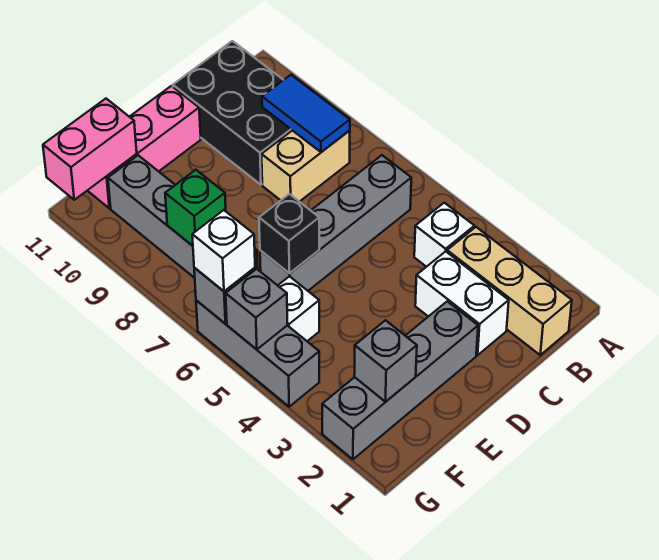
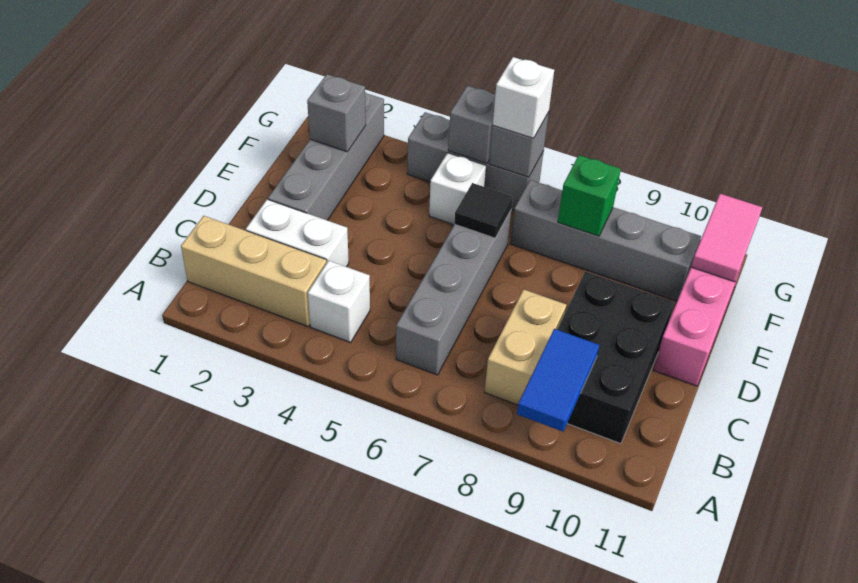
blue tile B8:B9 level 2 -> blue tile A9:B9 level 2
black brick B9:C11 level 1 -> black brick B9:D10 level 1
black brick E6 level 2 -> black tile E6 level 2
pink brick F11:G11 level 2 -> pink tile F11:G11 level 2

